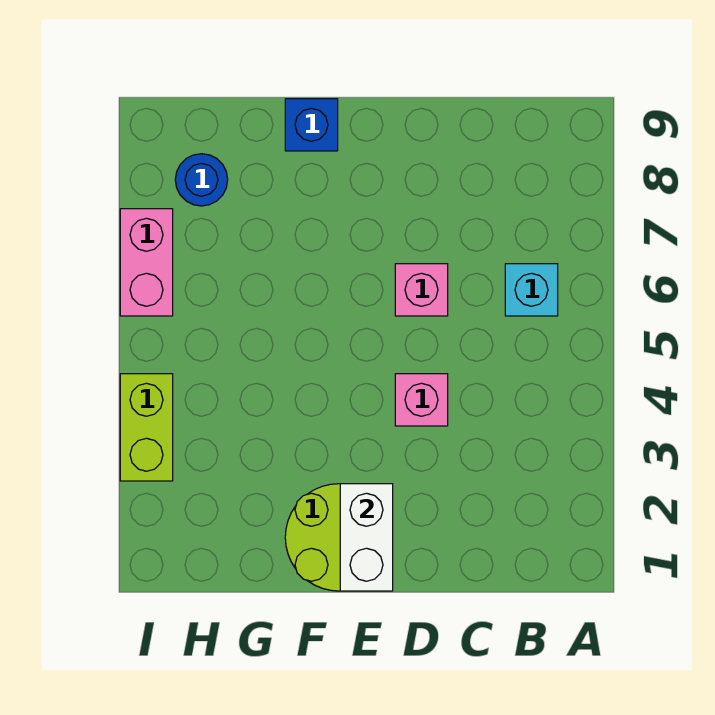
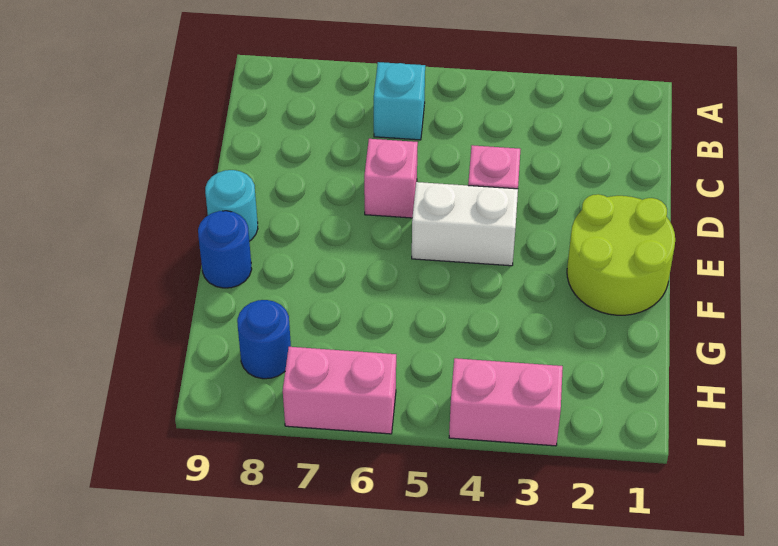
white brick E1:E2 level 2 -> white brick E4:E5 level 1
none -> cyan round brick E9 level 1
blue brick F9 level 1 -> blue round brick F9 level 1
lime brick I3:I4 level 1 -> pink brick I3:I4 level 1

